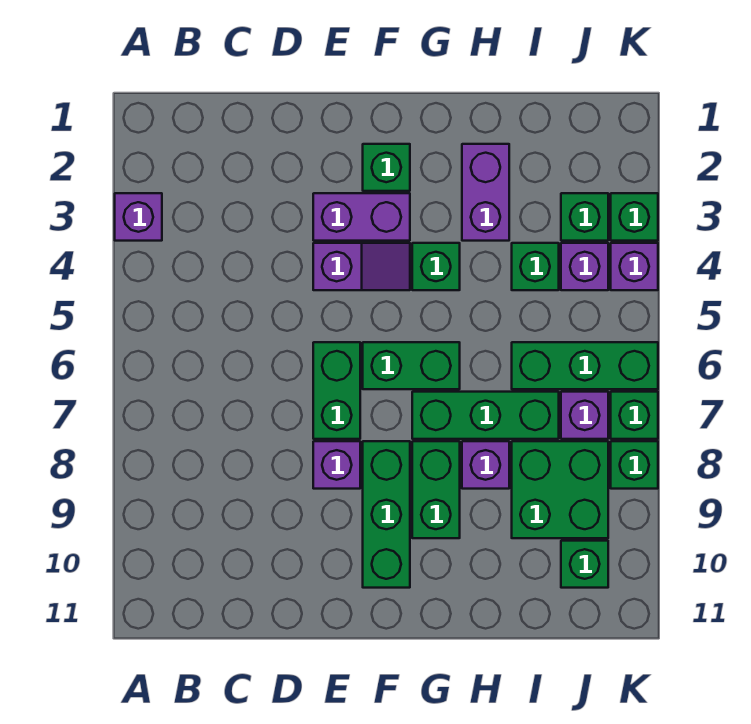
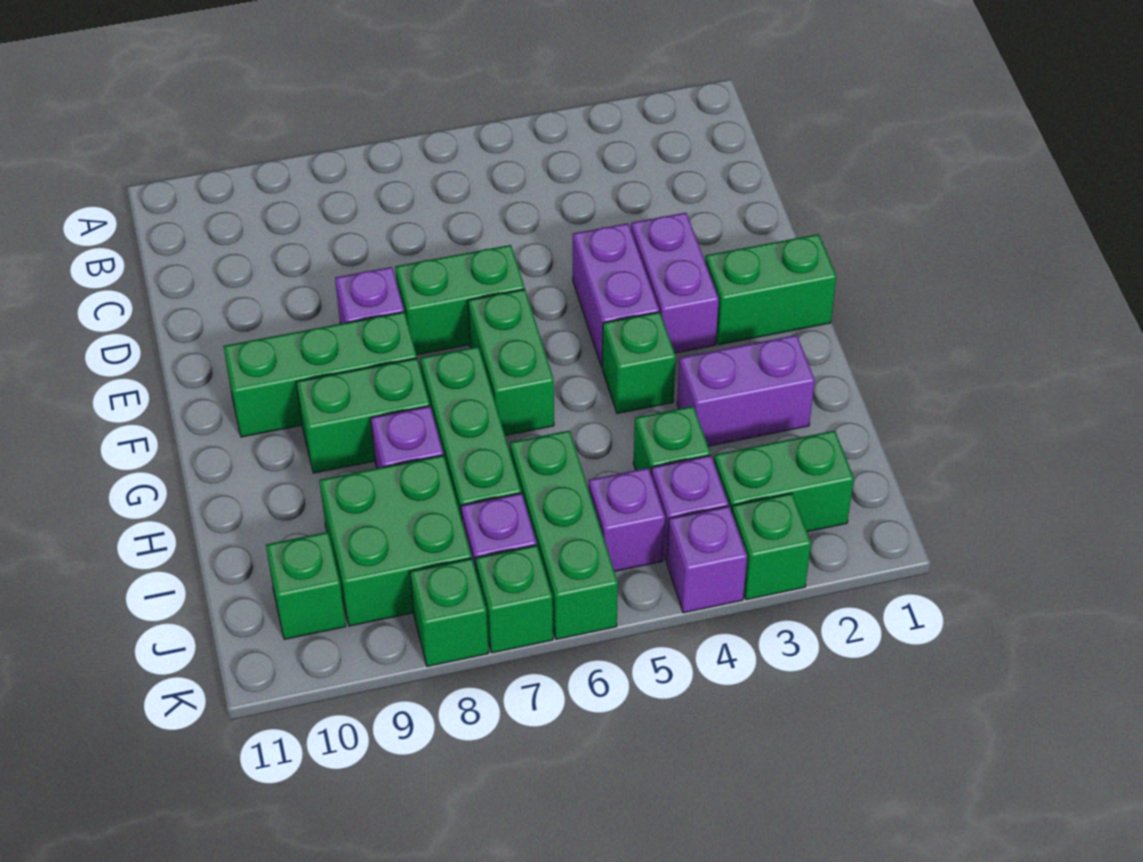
purple brick A3 level 1 -> purple brick J5 level 1
purple slope E4:F4 level 1 top E -> purple brick E4:F4 level 1
green brick F2 level 1 -> green brick F1:F2 level 1
green brick J3 level 1 -> green brick J2:J3 level 1

